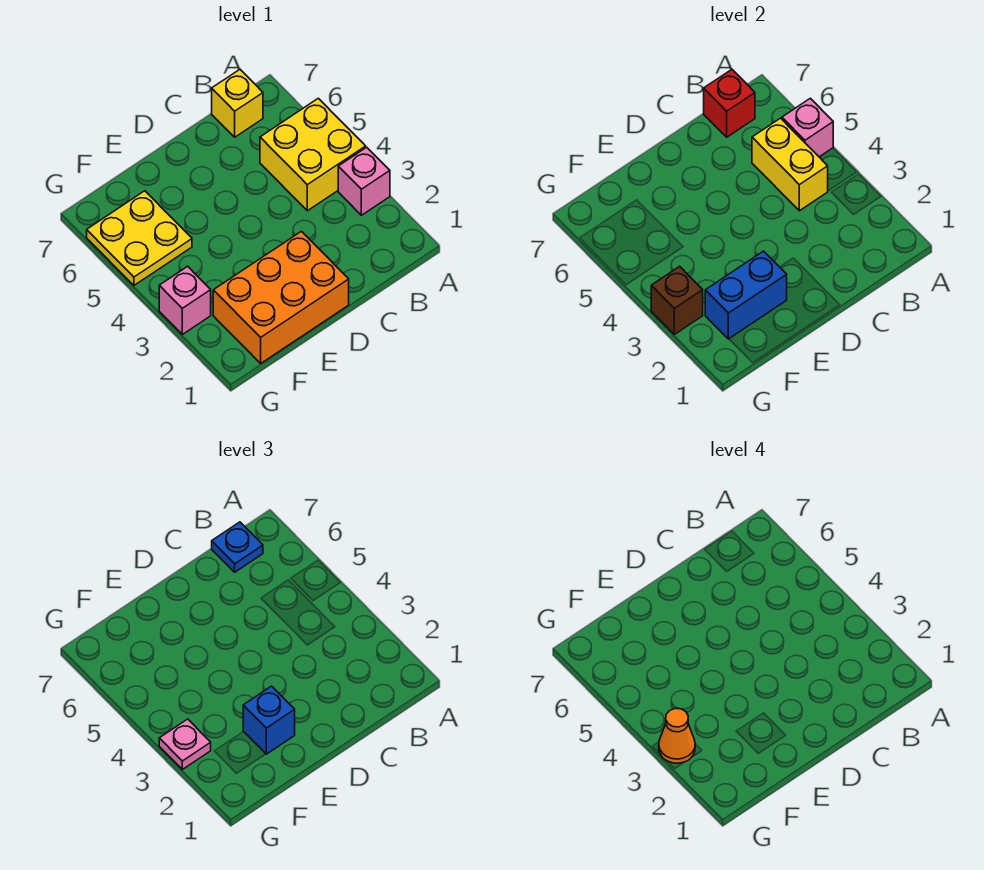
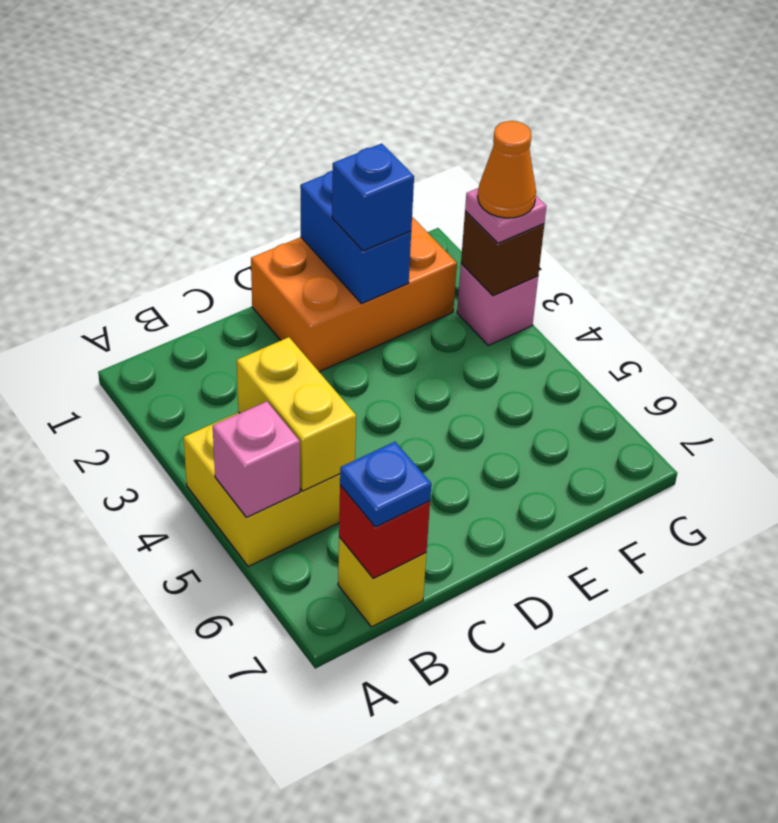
pink brick A3 level 1 -> none
blue brick E2:F2 level 2 -> blue brick E1:E2 level 2
yellow plate F5:G6 level 1 -> none

